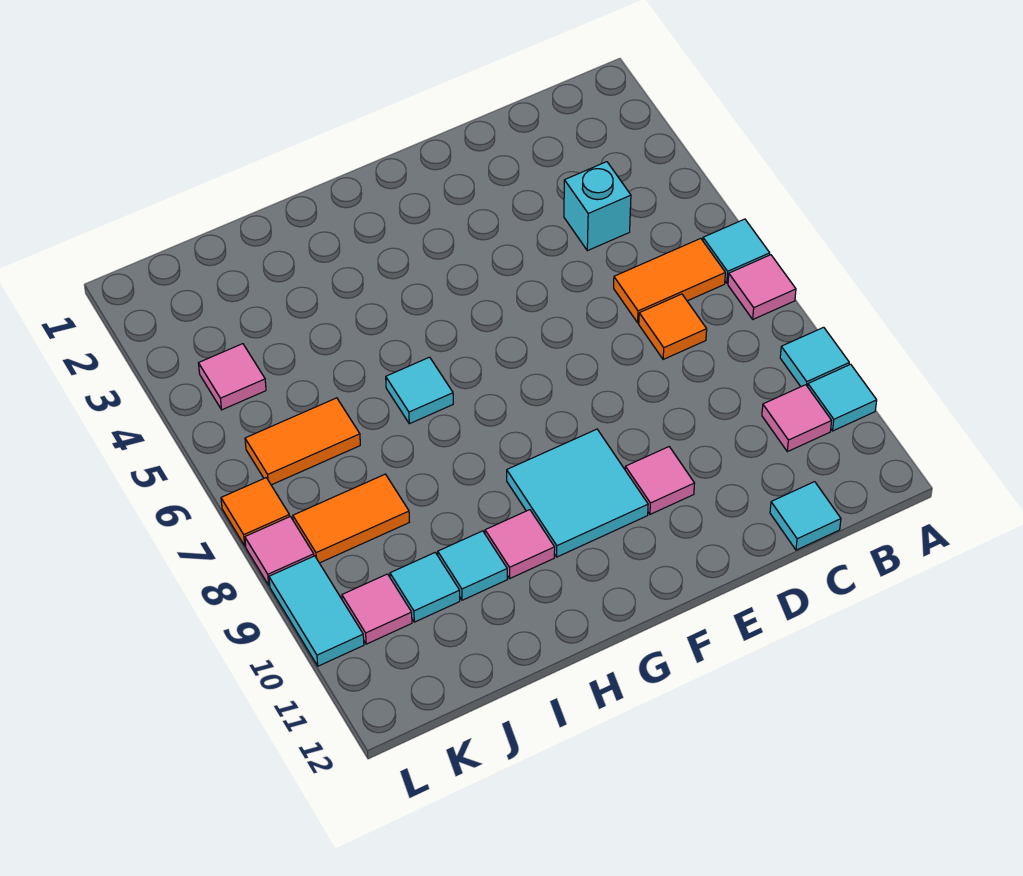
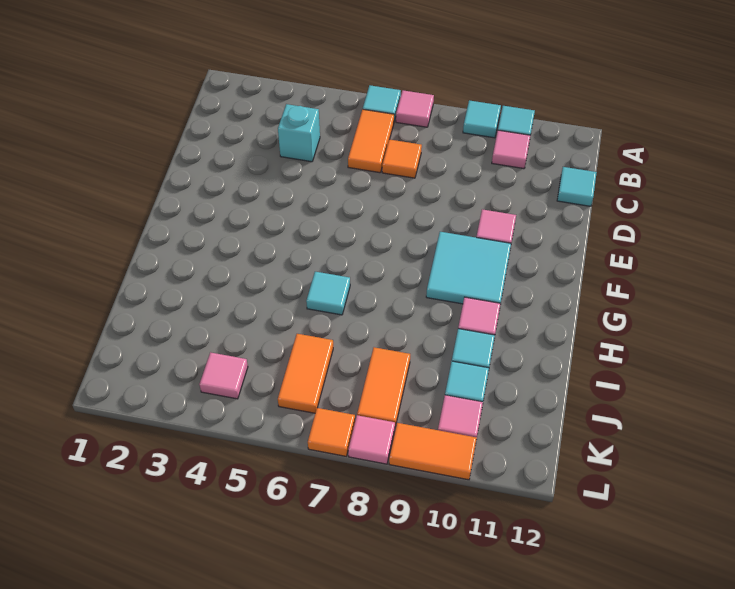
cyan tile L9:L10 level 1 -> orange tile L9:L10 level 1

